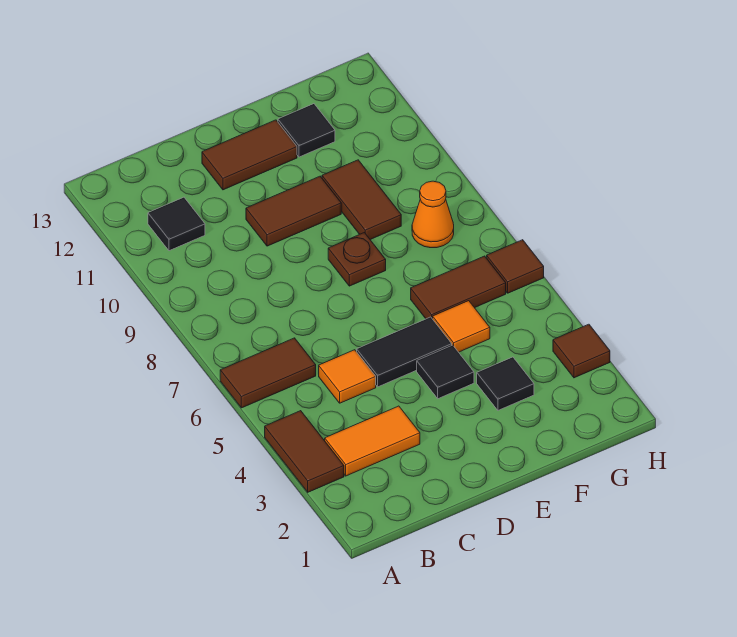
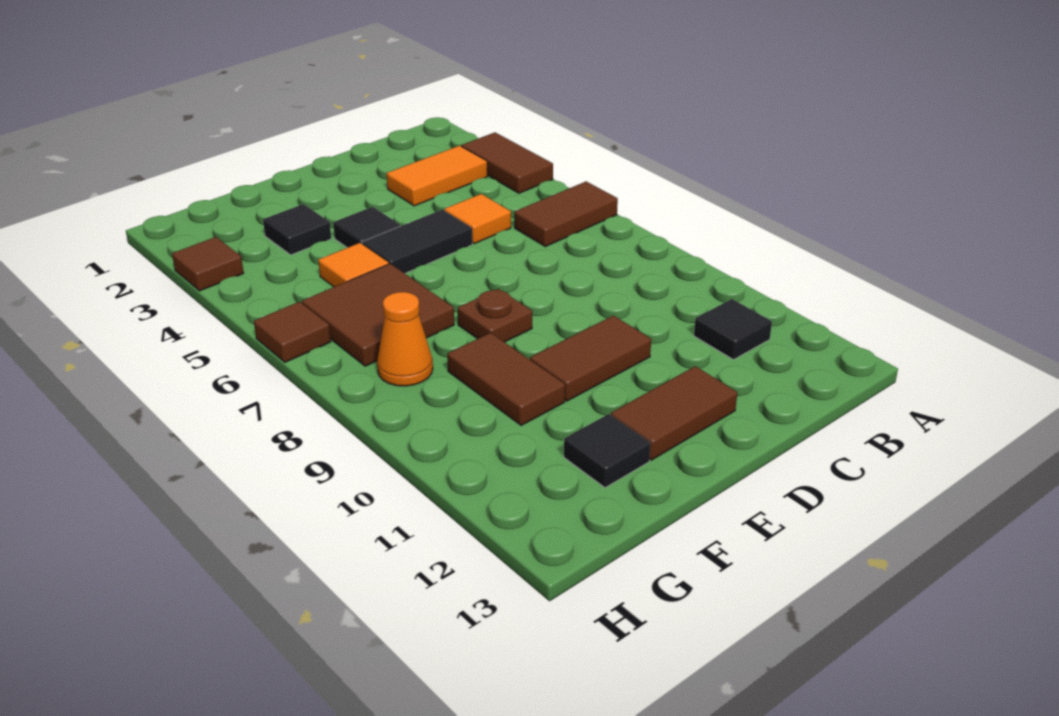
brown tile F6:G6 level 1 -> brown tile F6:G7 level 1

